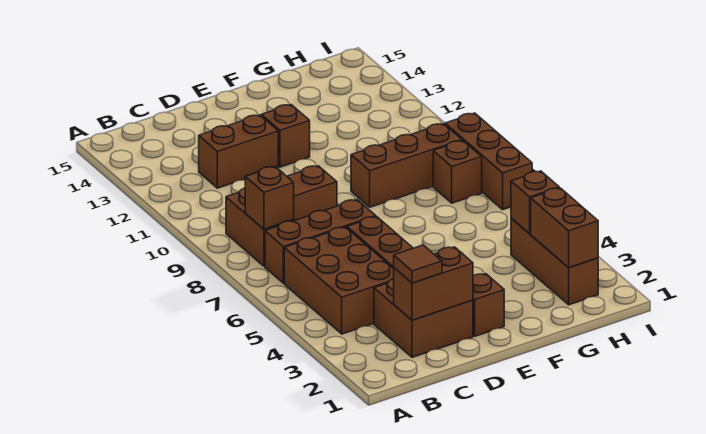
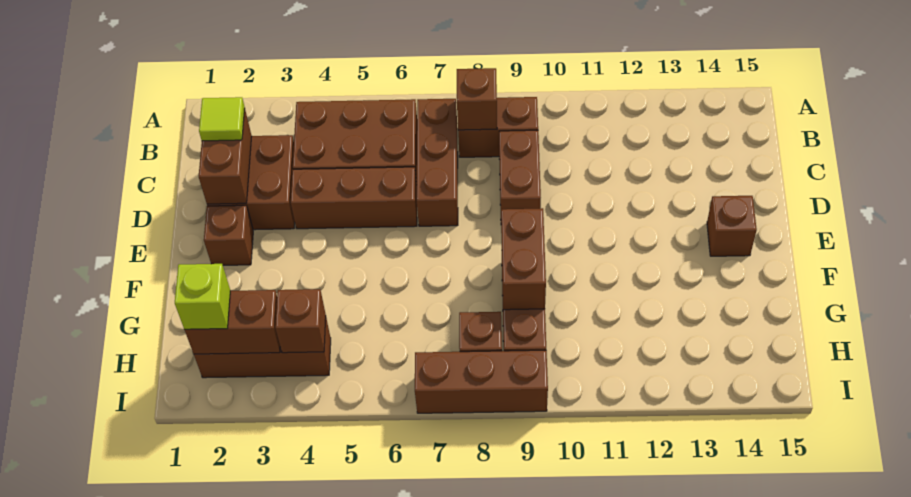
brown tile C2 level 3 -> lime tile C2 level 3
brown brick C12:D12 level 1 -> brown brick F9:G9 level 2
brown brick E12 level 1 -> brown brick E14 level 1
none -> lime brick H2 level 3

